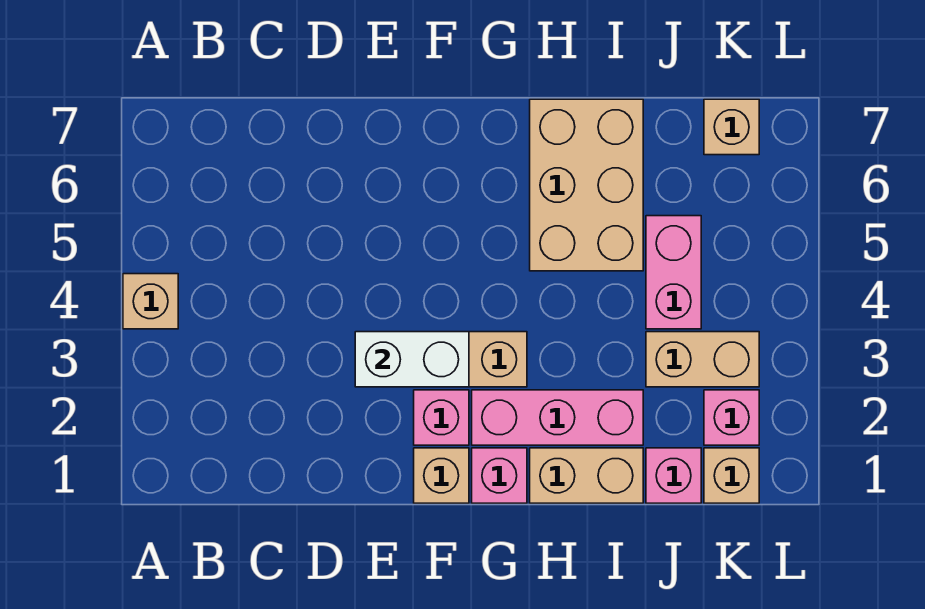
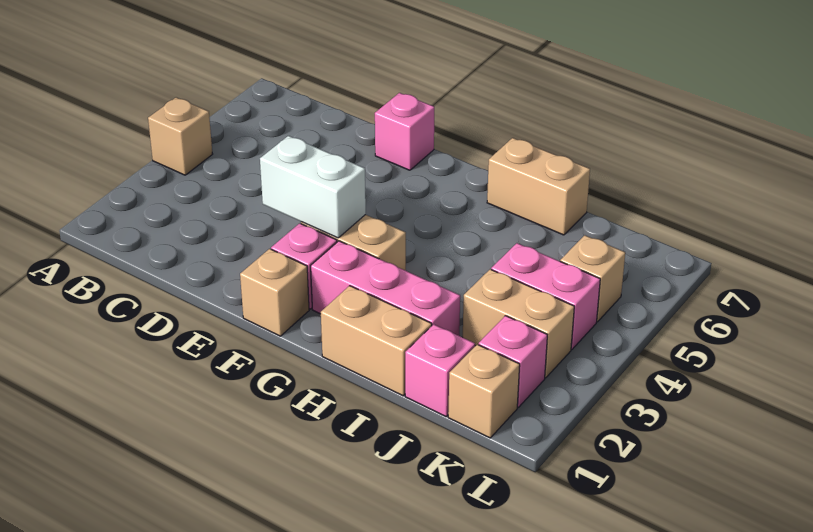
pink brick G1 level 1 -> pink brick E7 level 1
tan brick H5:I7 level 1 -> tan brick H7:I7 level 1
pink brick J4:J5 level 1 -> pink brick J4:K4 level 1
tan brick K7 level 1 -> tan brick K5 level 1

